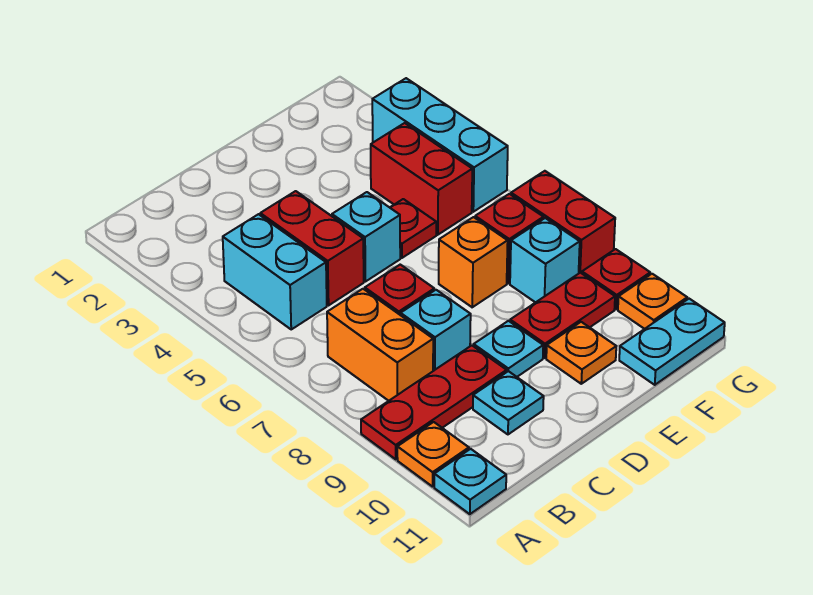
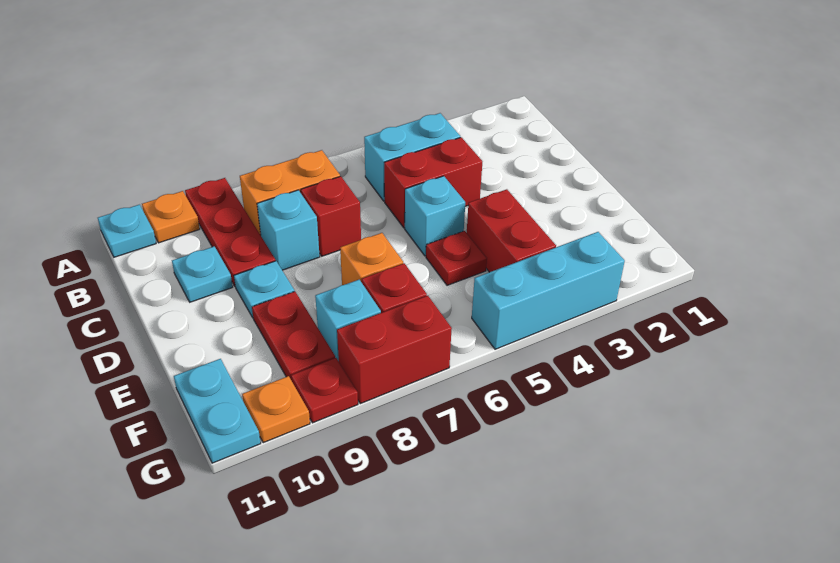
orange plate E10 level 1 -> none
red brick F4:F5 level 1 -> red brick E4:F4 level 1

